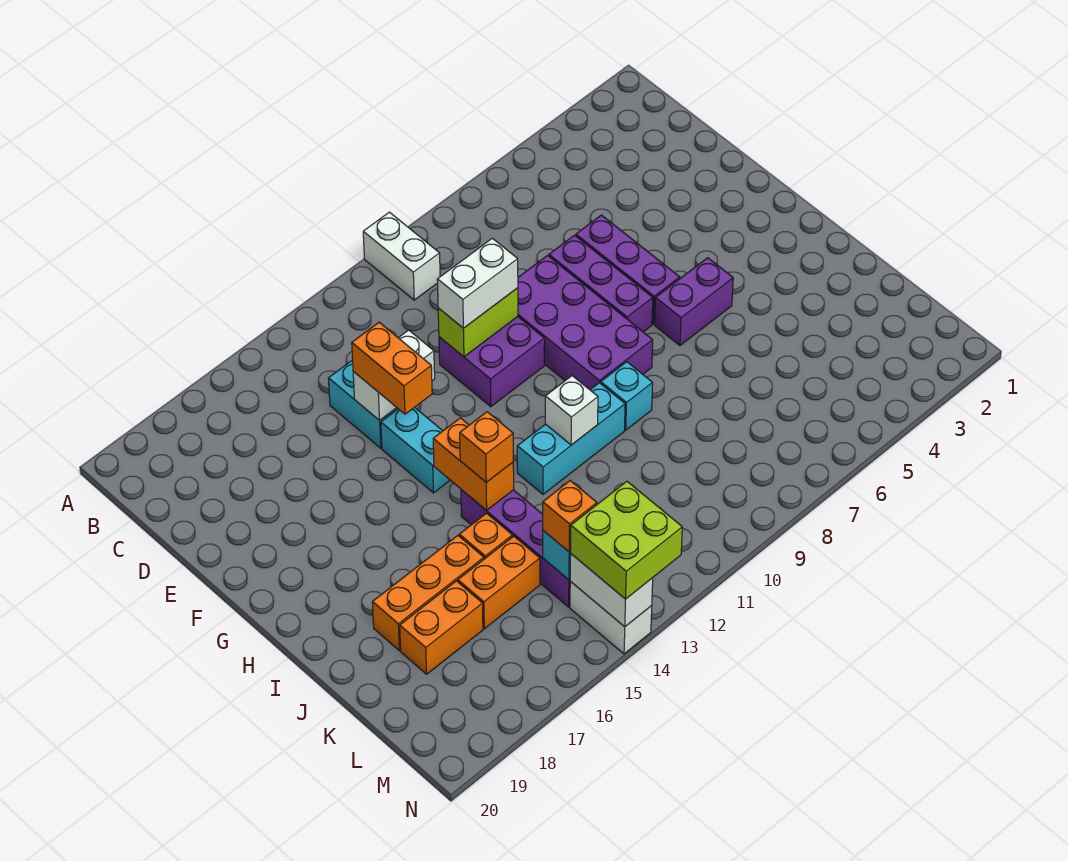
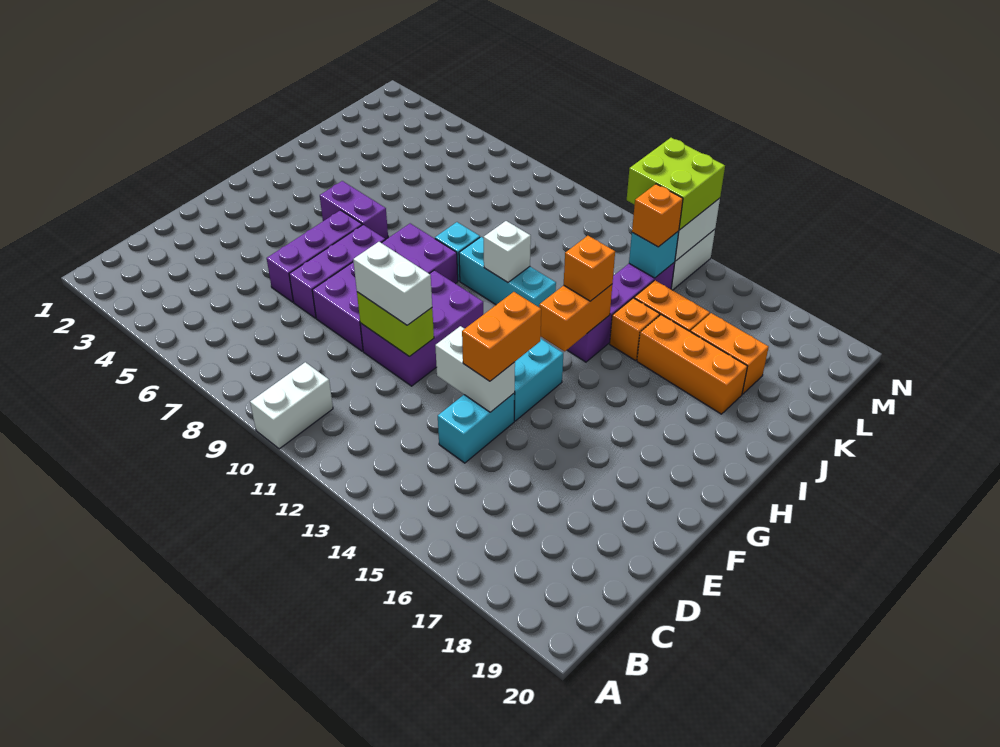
purple brick E10:F11 level 1 -> purple brick E10:G11 level 1

